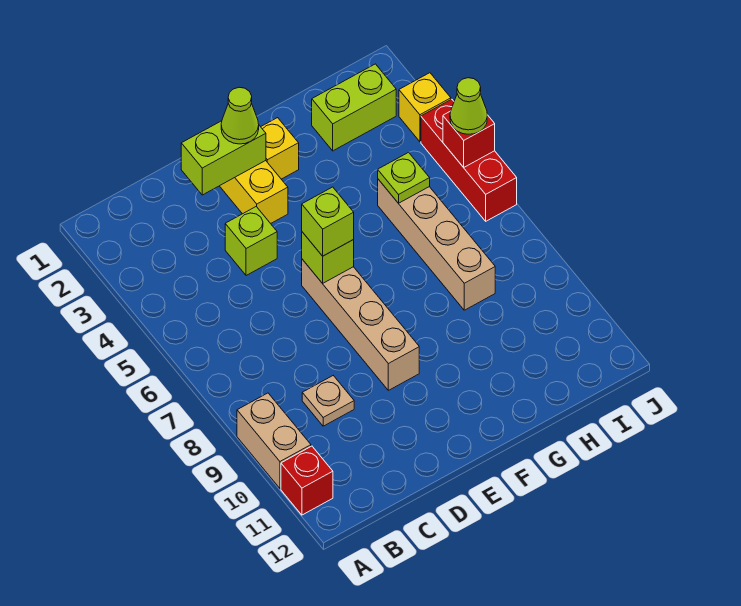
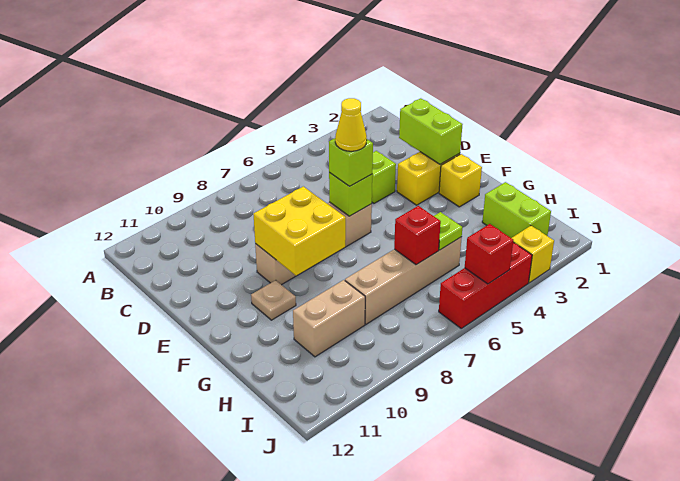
tan brick A9:A10 level 1 -> tan brick H9:H10 level 1
red brick A11 level 1 -> red brick H6 level 2
tan plate C9 level 1 -> tan plate F10 level 1
lime cone E2 level 3 -> none
none -> yellow cone E6 level 4
none -> yellow brick E8:F9 level 2
lime cone J5 level 3 -> none

